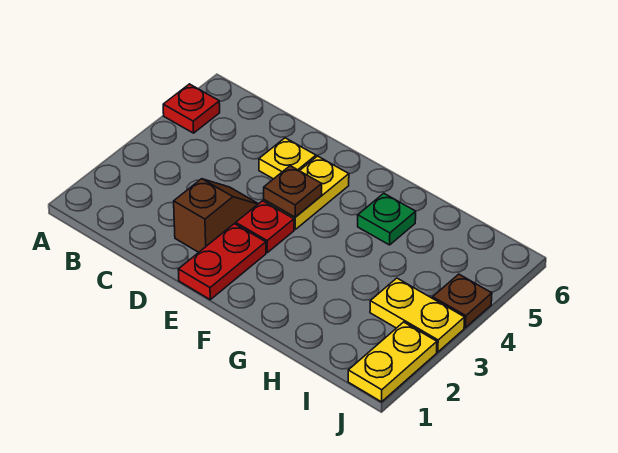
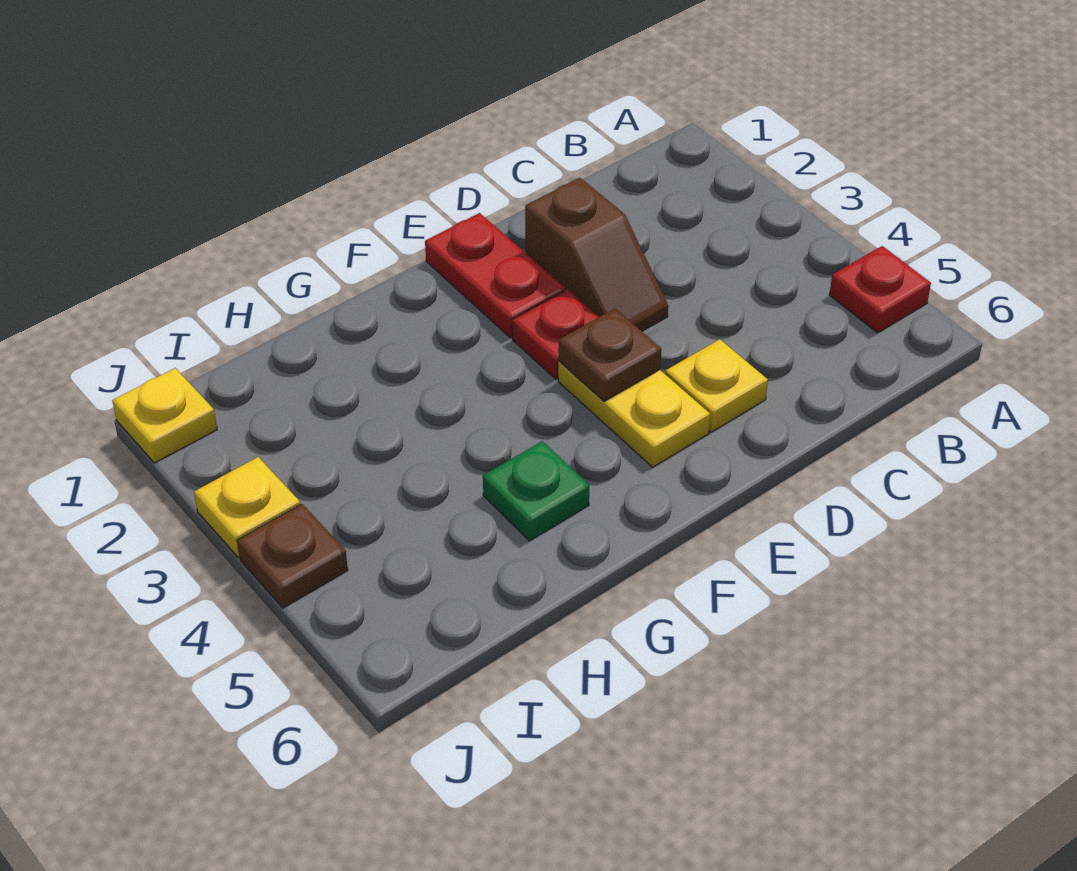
yellow plate I3:J3 level 1 -> yellow plate J3 level 1
yellow plate J1:J2 level 1 -> yellow plate J1 level 1

